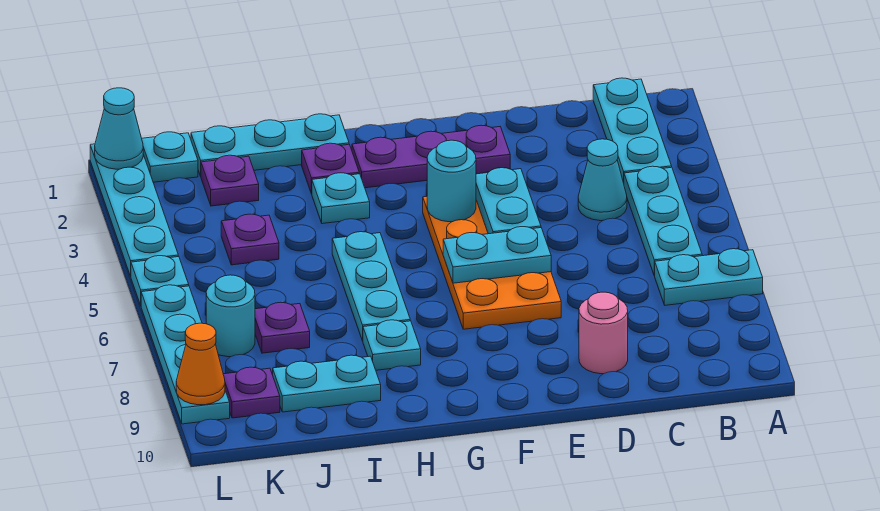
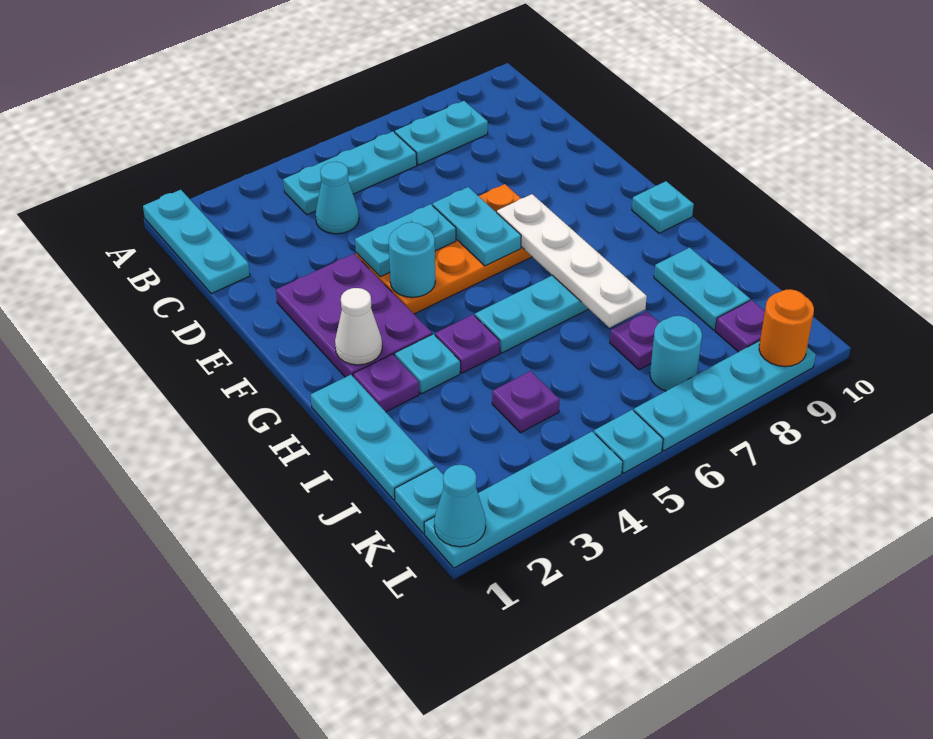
cyan plate A7:B7 level 1 -> cyan plate B7:B8 level 1
cyan plate B1:B3 level 1 -> cyan plate A1:C1 level 1
pink round brick D9 level 1 -> none
purple plate E2:G2 level 1 -> purple plate E2:G3 level 1
none -> white plate F7:I7 level 2
none -> white cone G2 level 2
cyan plate H8 level 1 -> cyan plate G10 level 1
purple plate J2 level 1 -> purple plate H4 level 1
orange cone L9 level 2 -> orange round brick L9 level 2

